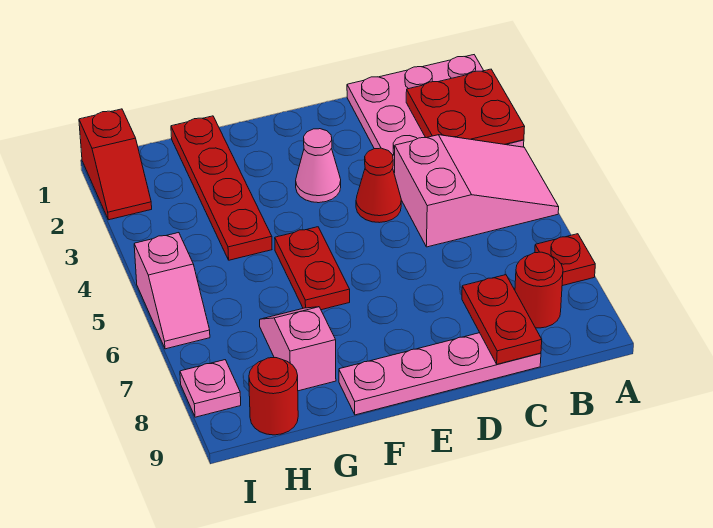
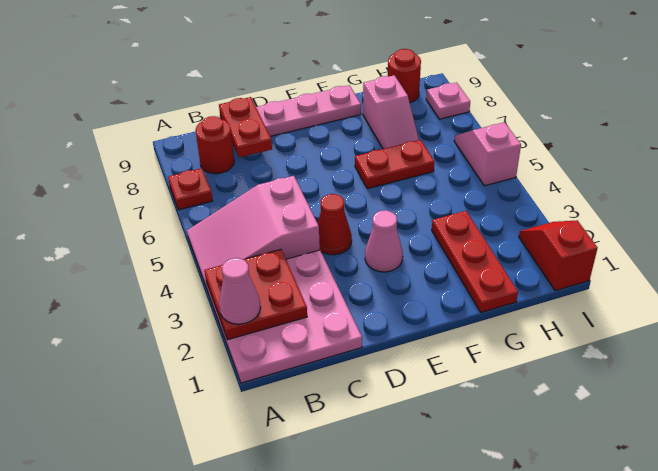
none -> pink cone A2 level 3
red plate F5:F6 level 1 -> red plate F6:G6 level 1
red plate G1:G4 level 1 -> red plate G1:G3 level 1

